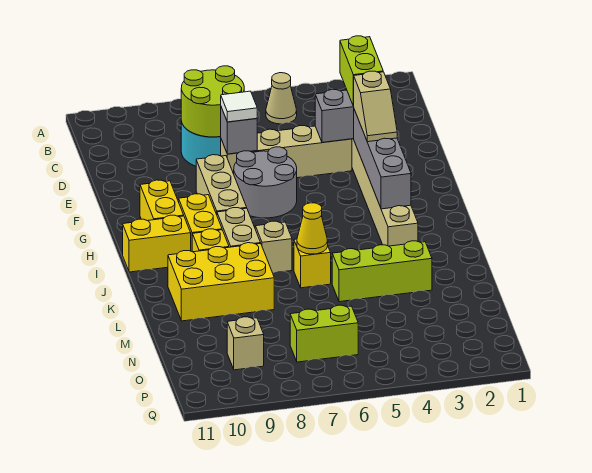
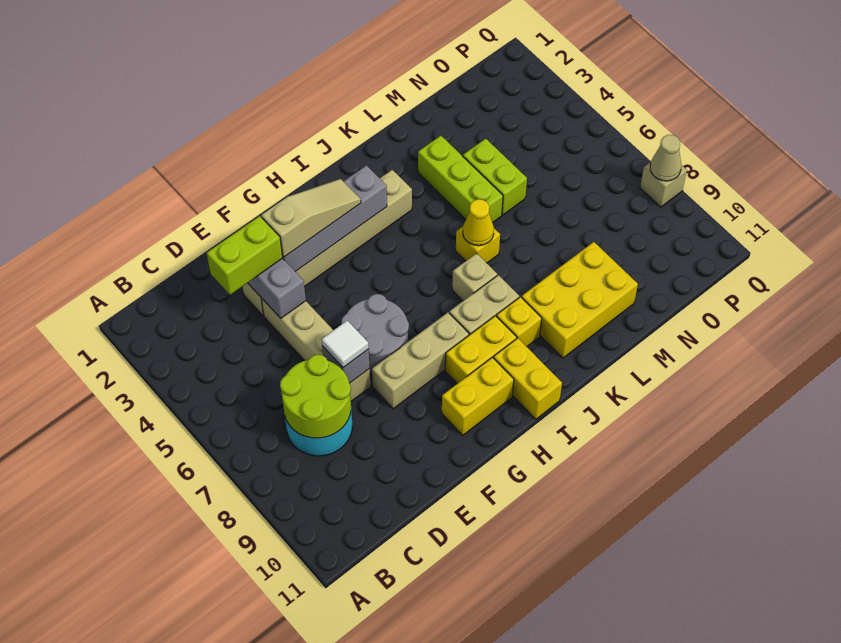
tan cone B5 level 1 -> tan cone Q8 level 2
tan slope F3:G3 level 3 top F -> tan slope F3:H3 level 3 top F
yellow brick K8:L10 level 1 -> yellow brick K9:M10 level 1
lime brick O6:O7 level 1 -> lime brick M4:M5 level 1
tan brick O9 level 1 -> tan brick Q8 level 1

